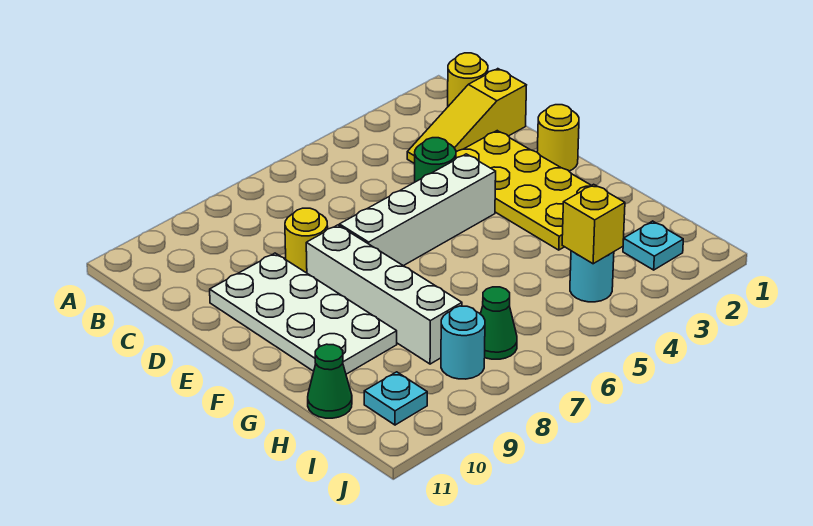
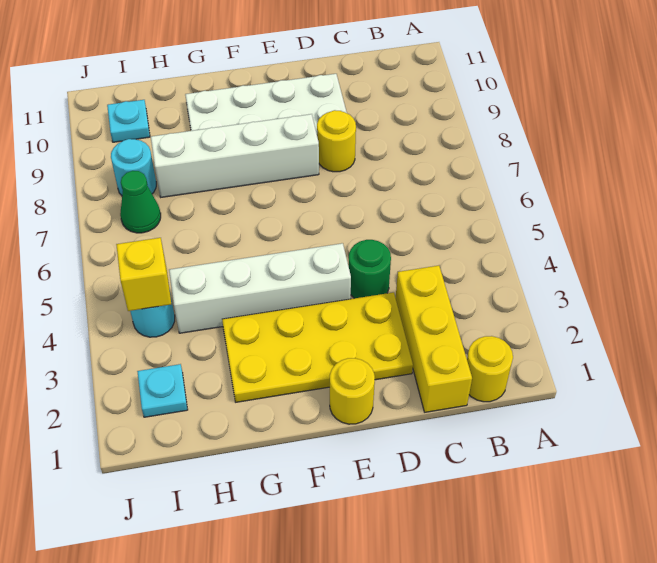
yellow slope C1:C3 level 1 top 1 -> yellow brick C1:C3 level 1
white brick E4:E7 level 1 -> white brick E4:H4 level 1
green cone H11 level 1 -> none

